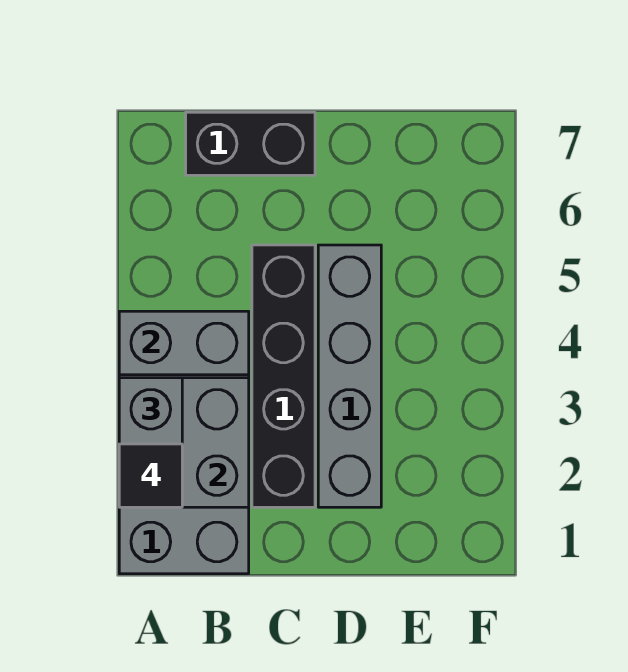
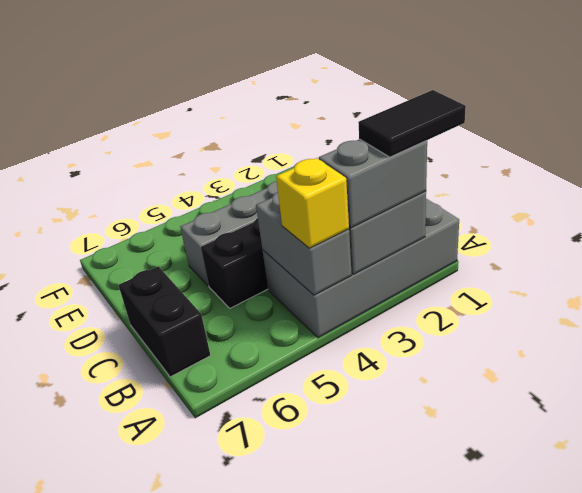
black tile A2 level 4 -> black tile A1:A2 level 4
none -> yellow brick A4 level 3

